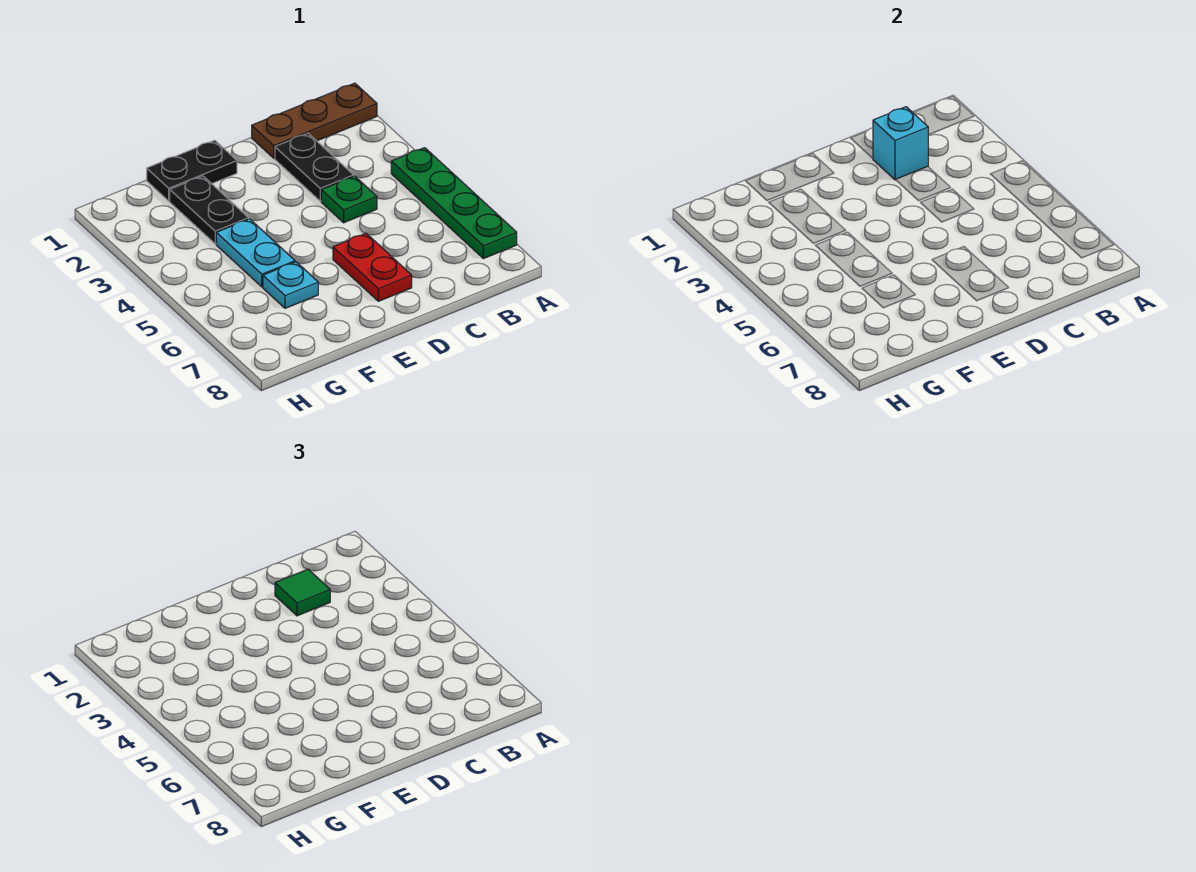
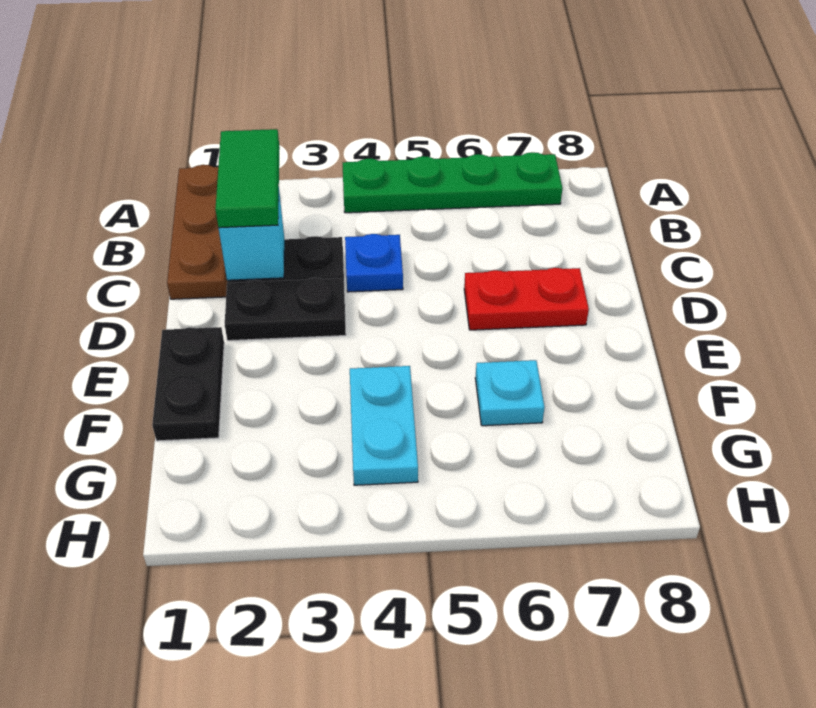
green tile C2 level 3 -> green tile B2:C2 level 3
green plate C4 level 1 -> blue plate C4 level 1
black plate F2:F3 level 1 -> black plate D2:D3 level 1
cyan plate F4:F5 level 1 -> cyan plate F4:G4 level 1

